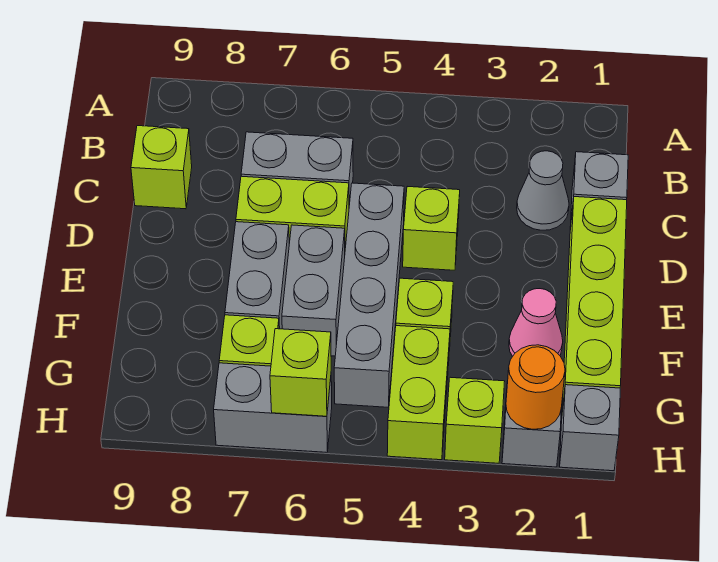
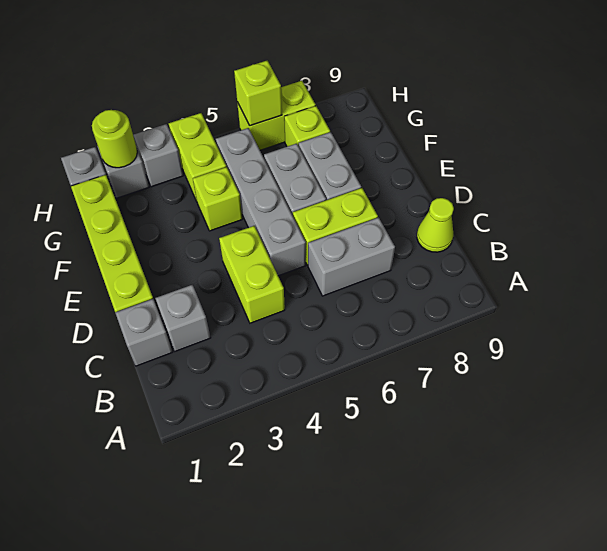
grey cone C2 level 1 -> grey brick C2 level 1
lime brick C9 level 1 -> lime cone C9 level 1
lime brick D4 level 1 -> lime brick C4:D4 level 1
pink cone F2 level 1 -> none
orange round brick H2 level 2 -> lime round brick H2 level 2
lime brick H3 level 1 -> grey brick H3 level 1
grey brick H6:H7 level 1 -> lime brick H6:H7 level 1

